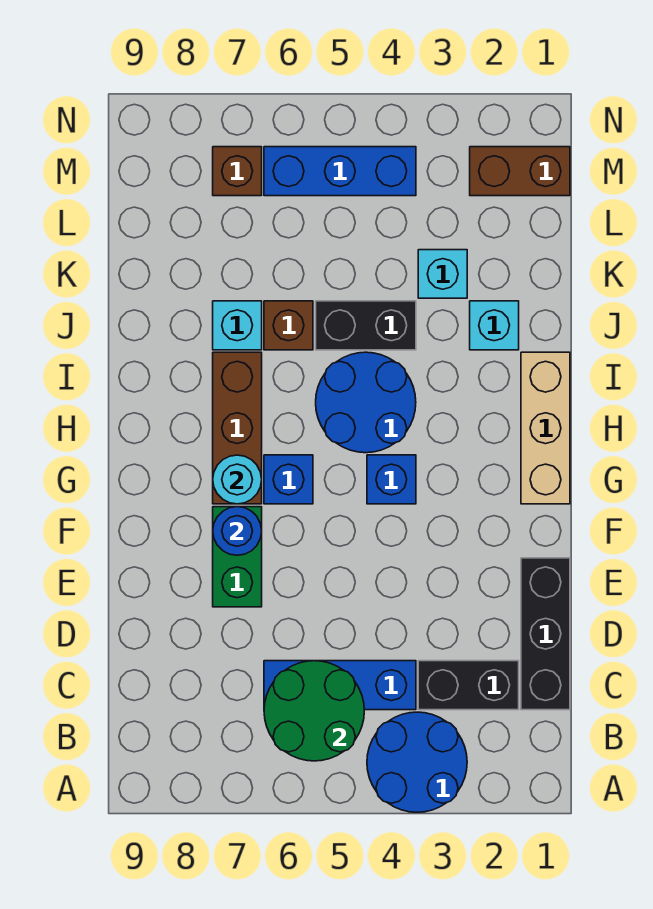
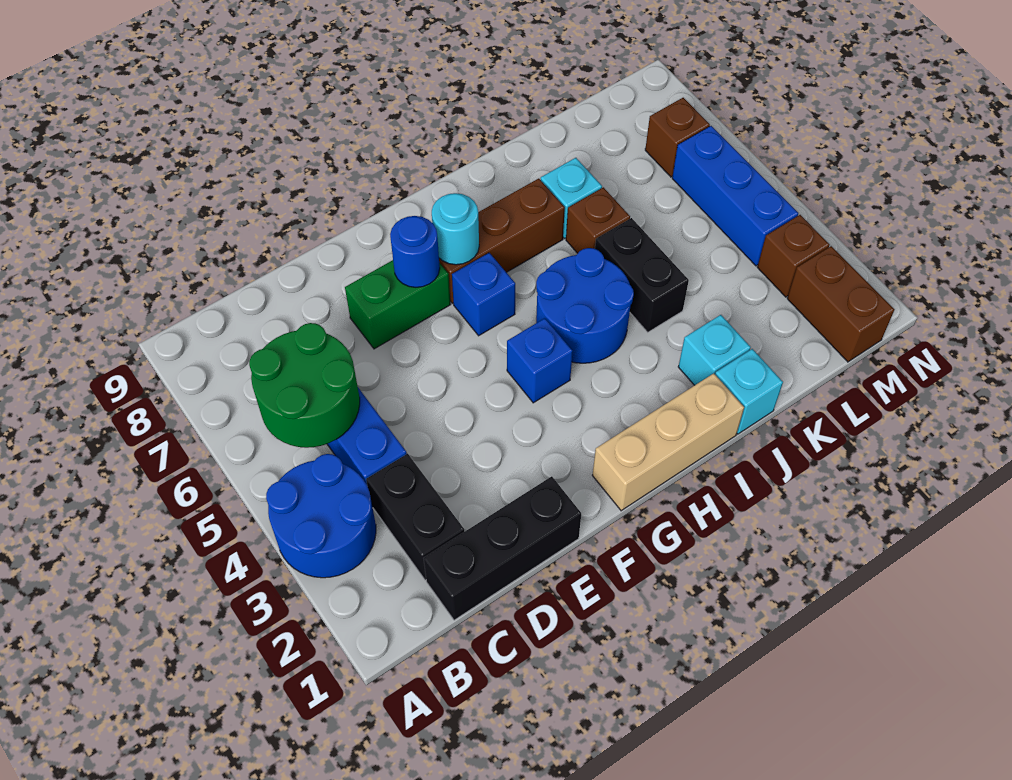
cyan brick K3 level 1 -> cyan brick J1 level 1
none -> brown brick M3 level 1

